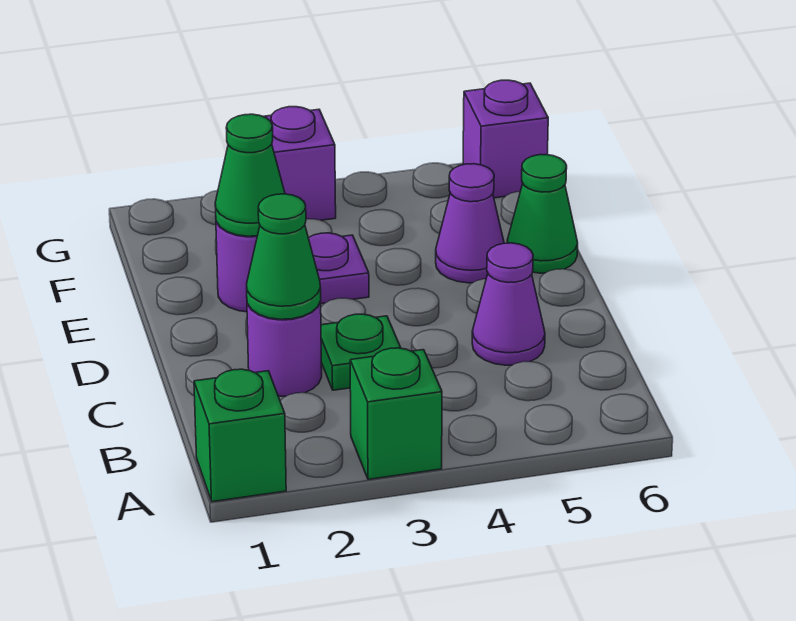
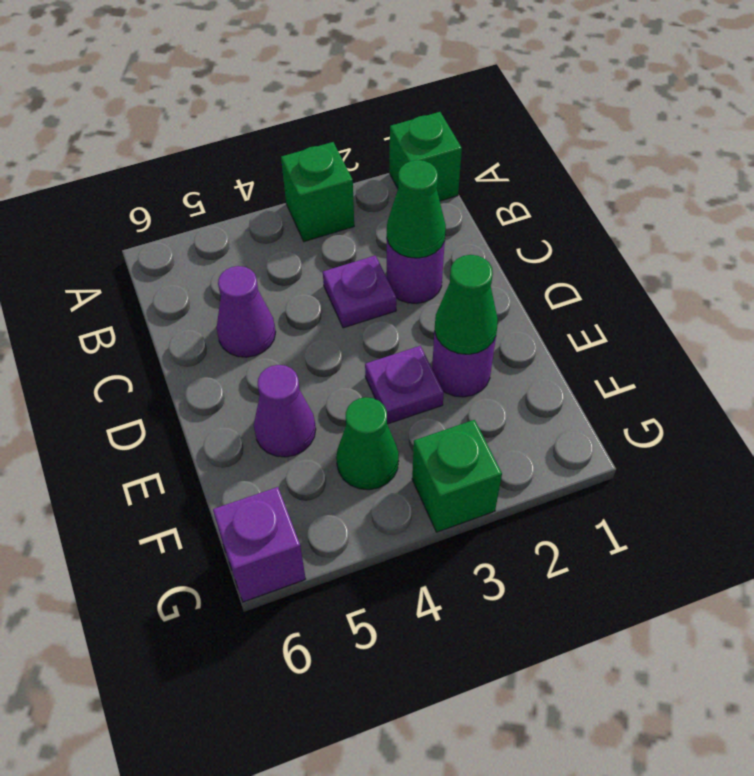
green plate C3 level 1 -> purple plate C3 level 1
green cone E6 level 1 -> green cone F4 level 1
purple brick G3 level 1 -> green brick G3 level 1

